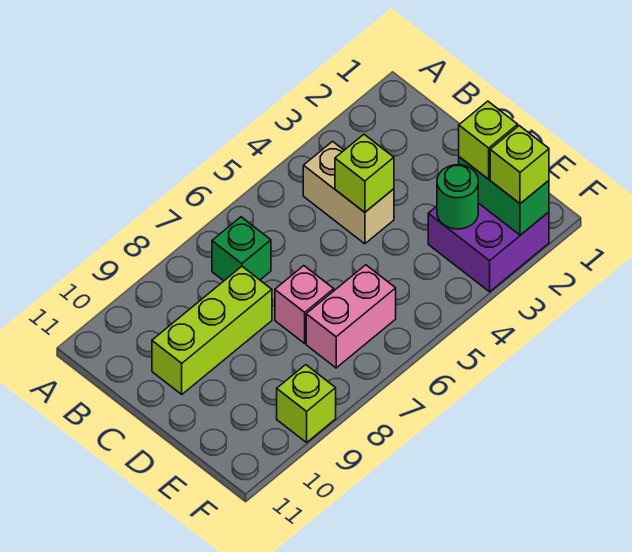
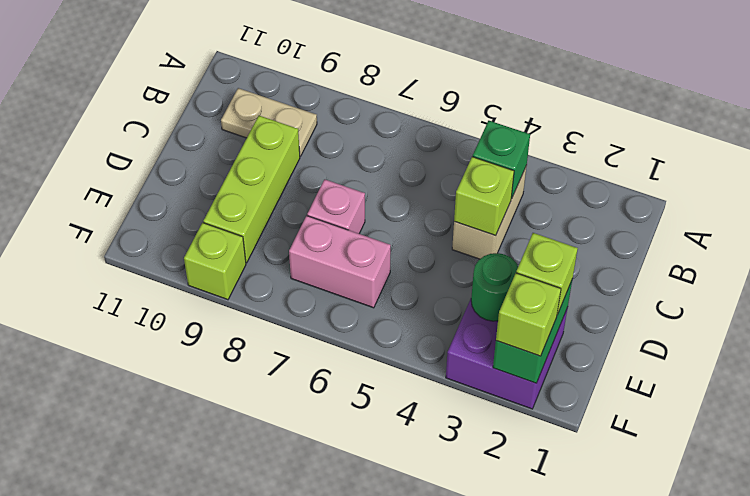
green brick B7 level 1 -> green brick B4 level 2
none -> tan plate B9:B10 level 1
lime brick C8:C10 level 1 -> lime brick C9:E9 level 1

